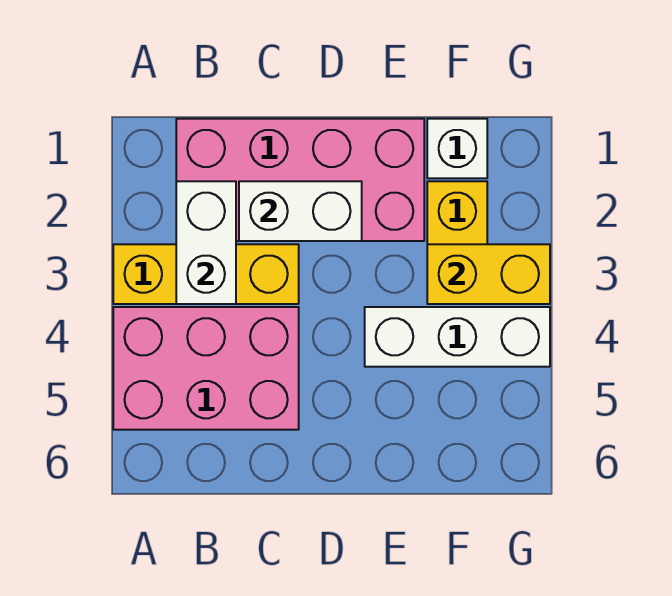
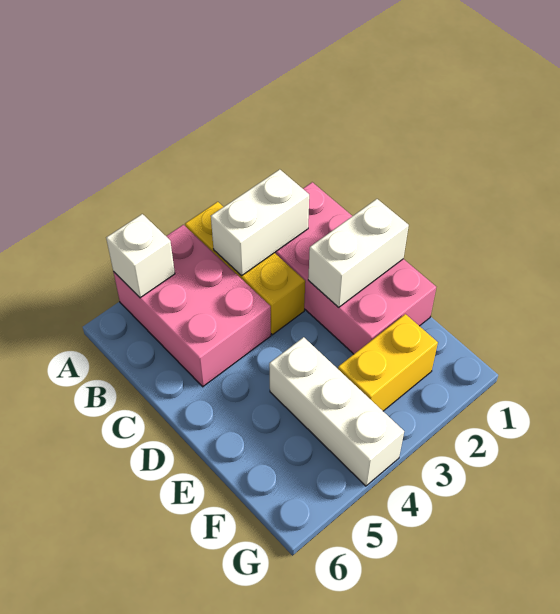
white brick C2:D2 level 2 -> white brick D1:D2 level 2
white brick F1 level 1 -> white brick A5 level 2
yellow brick F3:G3 level 2 -> none

